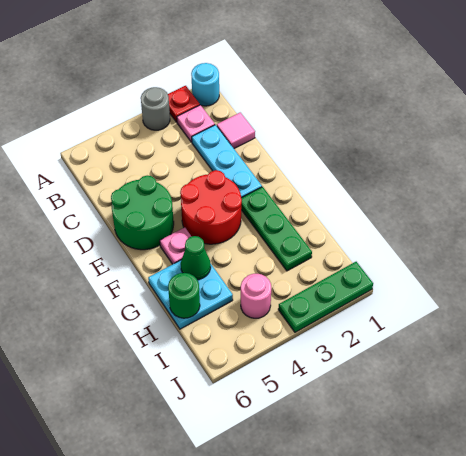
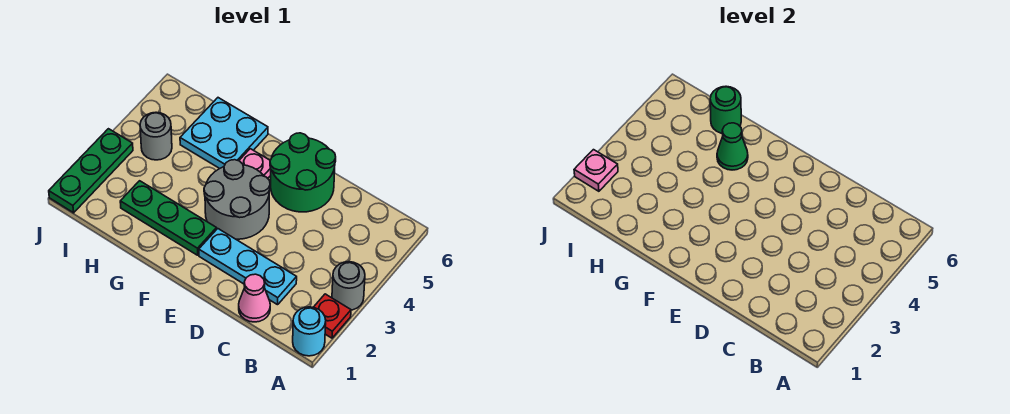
pink plate B2 level 1 -> pink plate J2 level 2
pink tile C1 level 1 -> pink cone C1 level 1
red round brick E3:F4 level 1 -> grey round brick E3:F4 level 1
pink round brick I4 level 1 -> grey round brick I4 level 1

